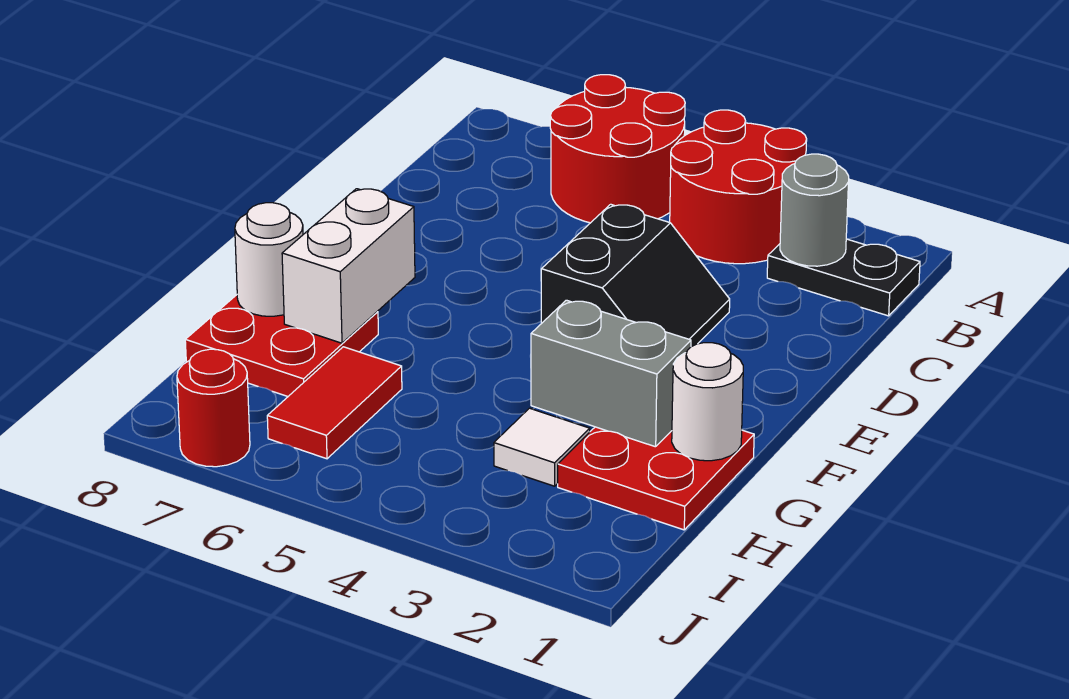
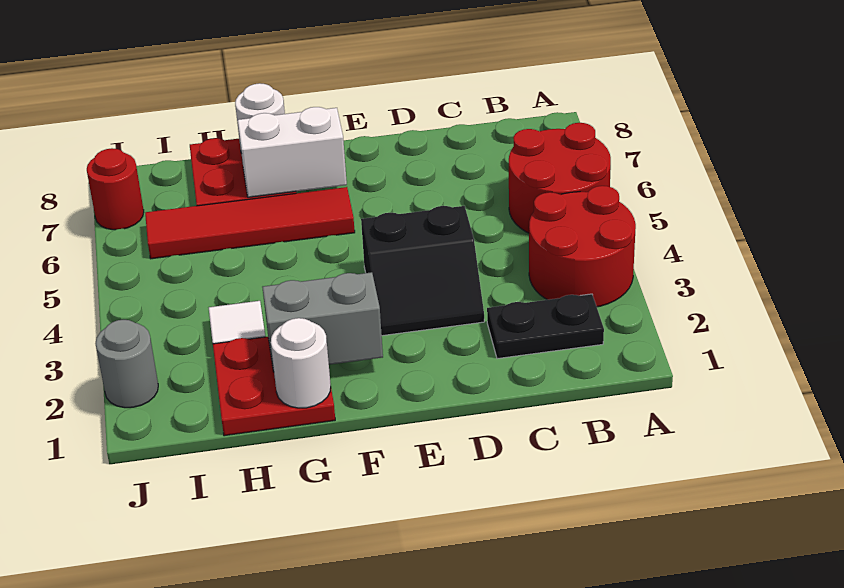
black plate B1:B2 level 1 -> black plate B2:C2 level 1
grey round brick B2 level 2 -> grey round brick J2 level 1
grey brick G2:G3 level 2 -> grey brick F2:G2 level 2
red tile H6:I6 level 1 -> red tile F6:I6 level 1

